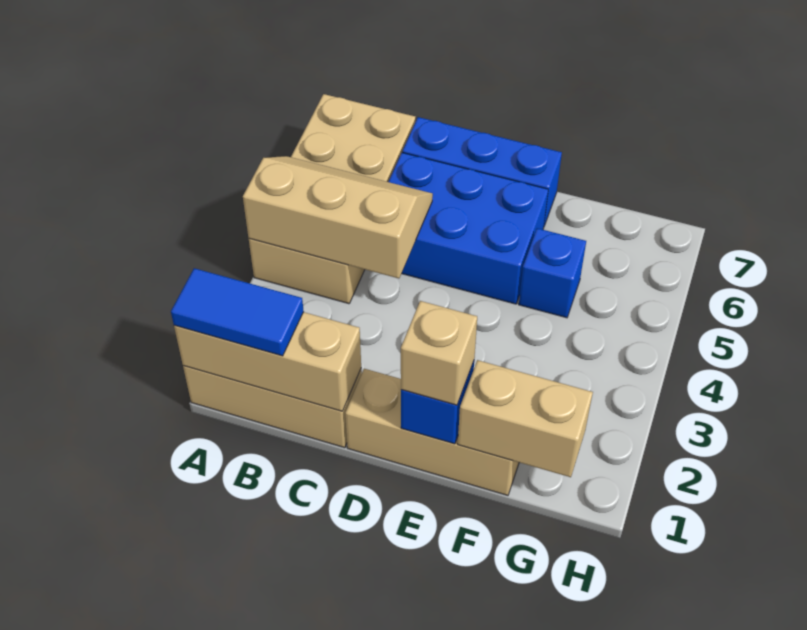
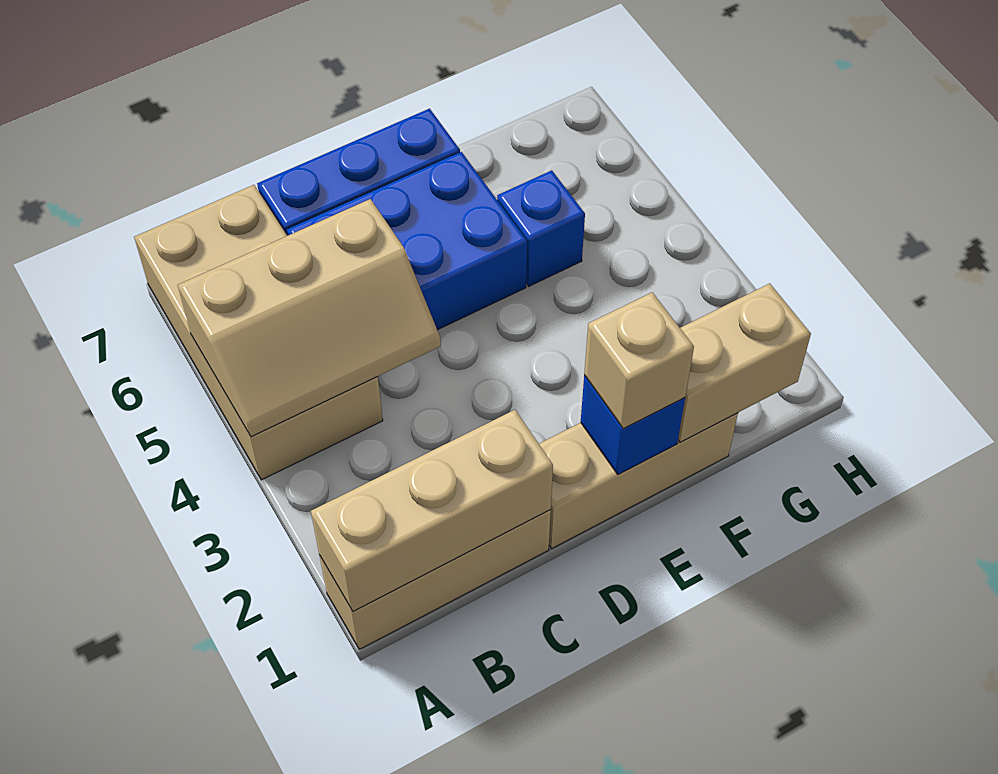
blue tile A1:B1 level 3 -> none
tan slope A4:C5 level 2 top 4 -> tan slope A4:C5 level 2 top 5

